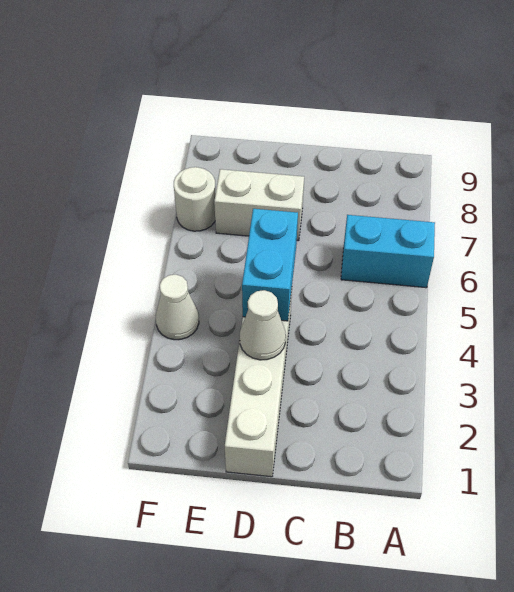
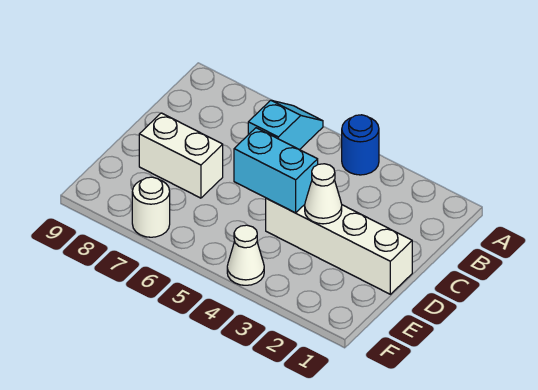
none -> blue round brick A4 level 1
cyan brick A6:B6 level 1 -> cyan slope A6:B6 level 1 top B
white brick D7:E7 level 1 -> white brick D7:D8 level 1

